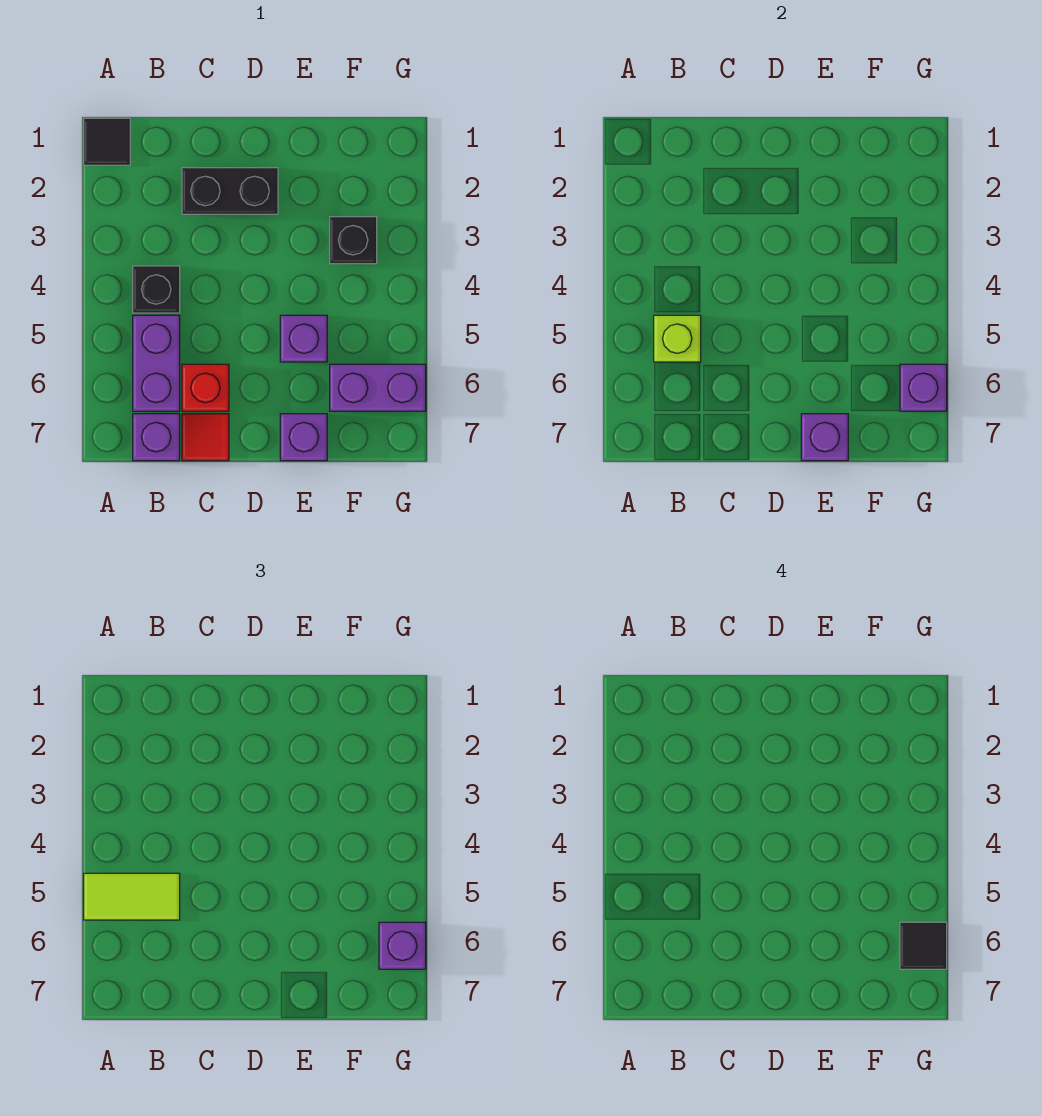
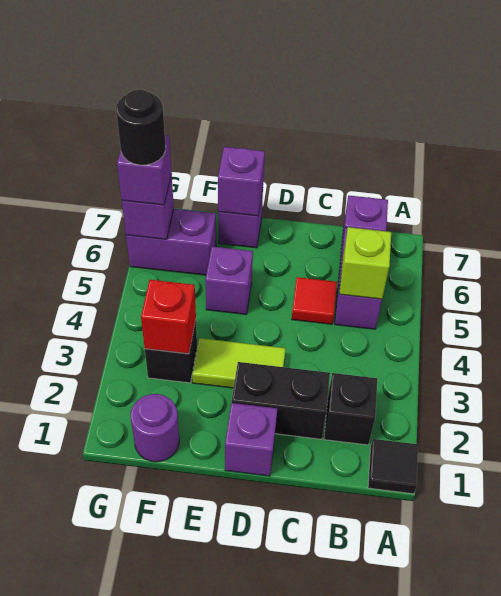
lime tile A5:B5 level 3 -> lime tile D3:E3 level 1
black brick B4 level 1 -> black brick B2 level 1
red brick C6 level 1 -> red brick F3 level 2
red tile C7 level 1 -> red tile C5 level 1
none -> purple brick D1 level 1
none -> purple round brick F1 level 1
black tile G6 level 4 -> black round brick G6 level 4

